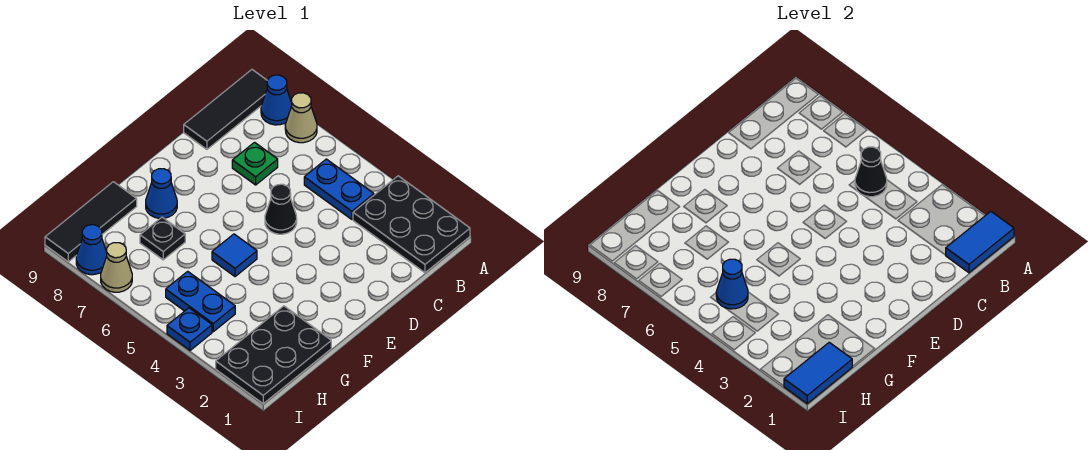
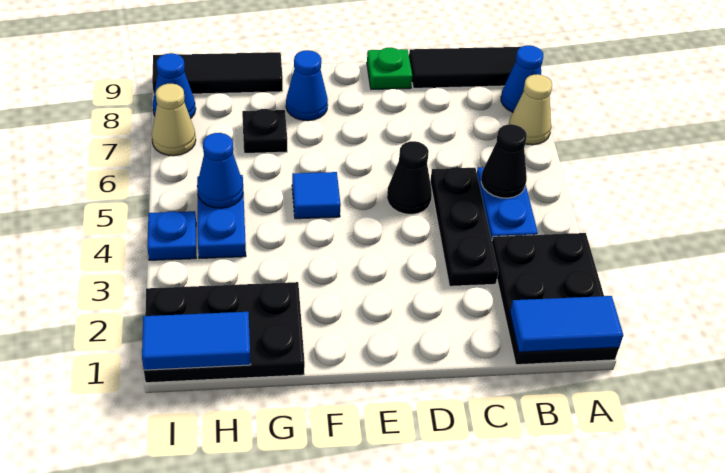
none -> black plate C3:C5 level 1
green plate C7 level 1 -> green plate D9 level 1

